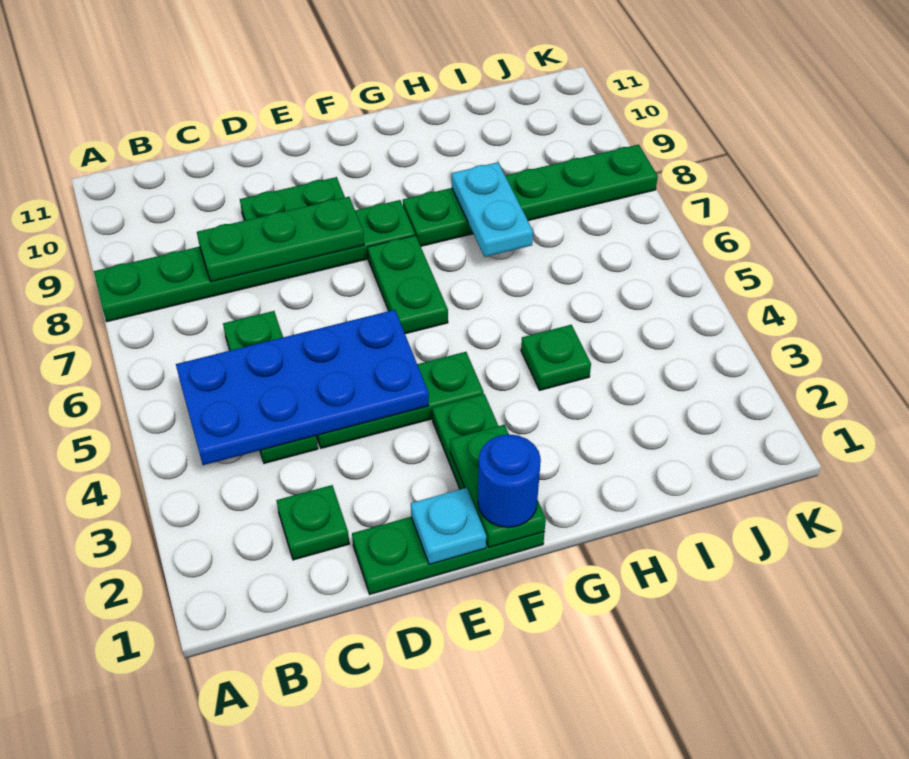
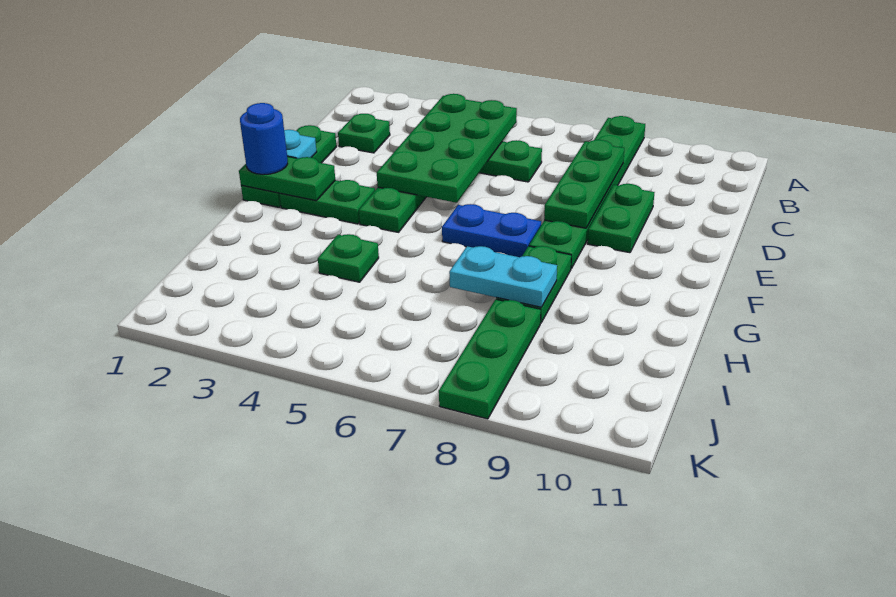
blue plate B4:E5 level 2 -> green plate B4:E5 level 2
green plate F6:F7 level 1 -> blue plate F6:F7 level 1

